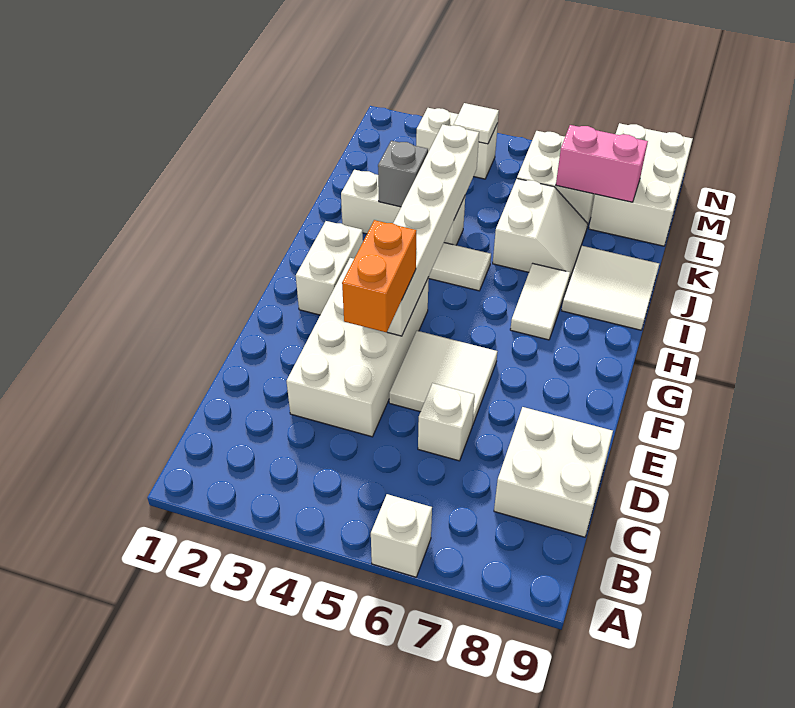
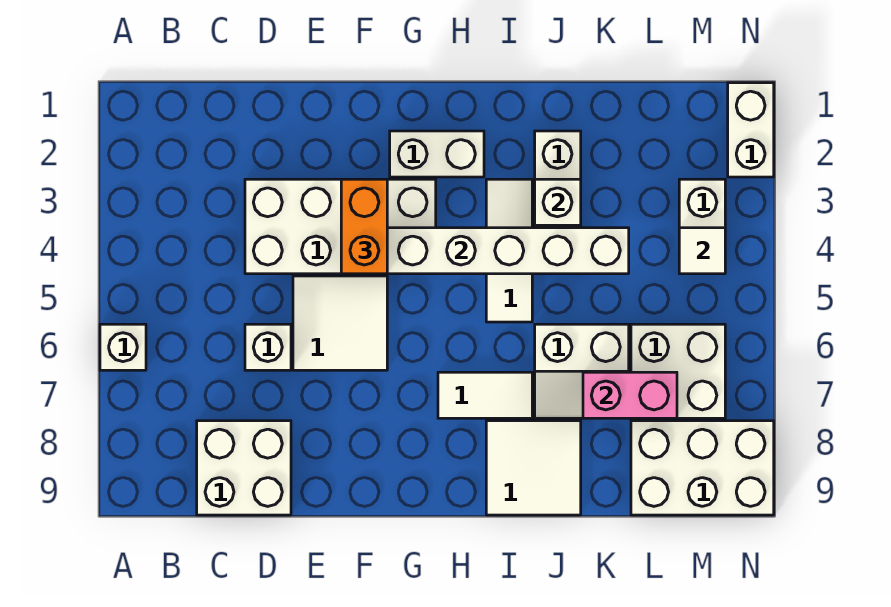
orange brick E4:F4 level 3 -> orange brick F3:F4 level 3
grey brick J3 level 2 -> white brick J3 level 2
pink brick L7:L8 level 2 -> pink brick K7:L7 level 2
none -> white brick N1:N2 level 1

